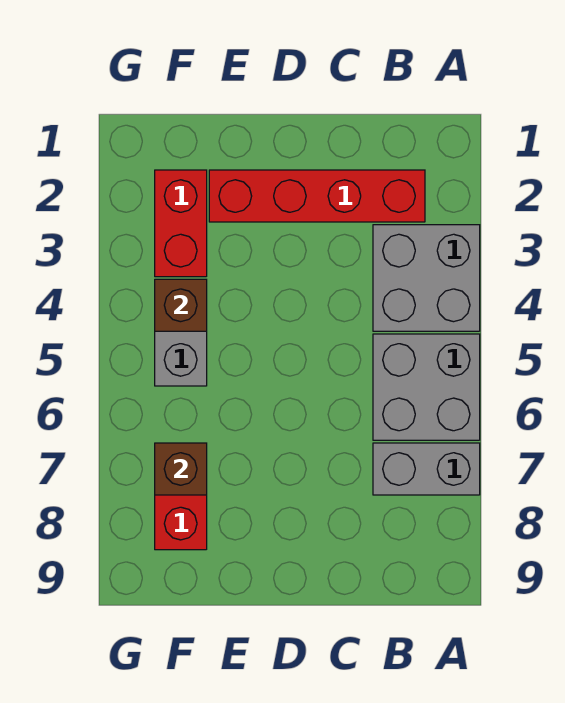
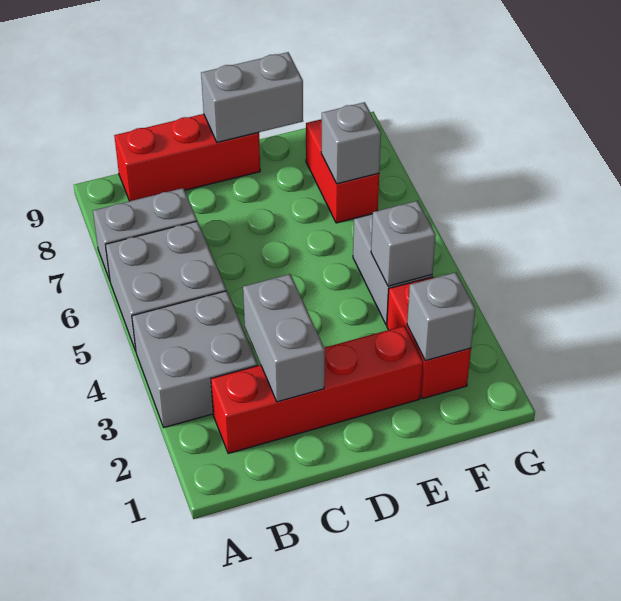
none -> red brick B9:D9 level 1
none -> grey brick C2:C3 level 2
none -> grey brick D9:E9 level 2
none -> grey brick F2 level 2
brown brick F4 level 2 -> grey brick F4 level 2
brown brick F7 level 2 -> grey brick F7 level 2

